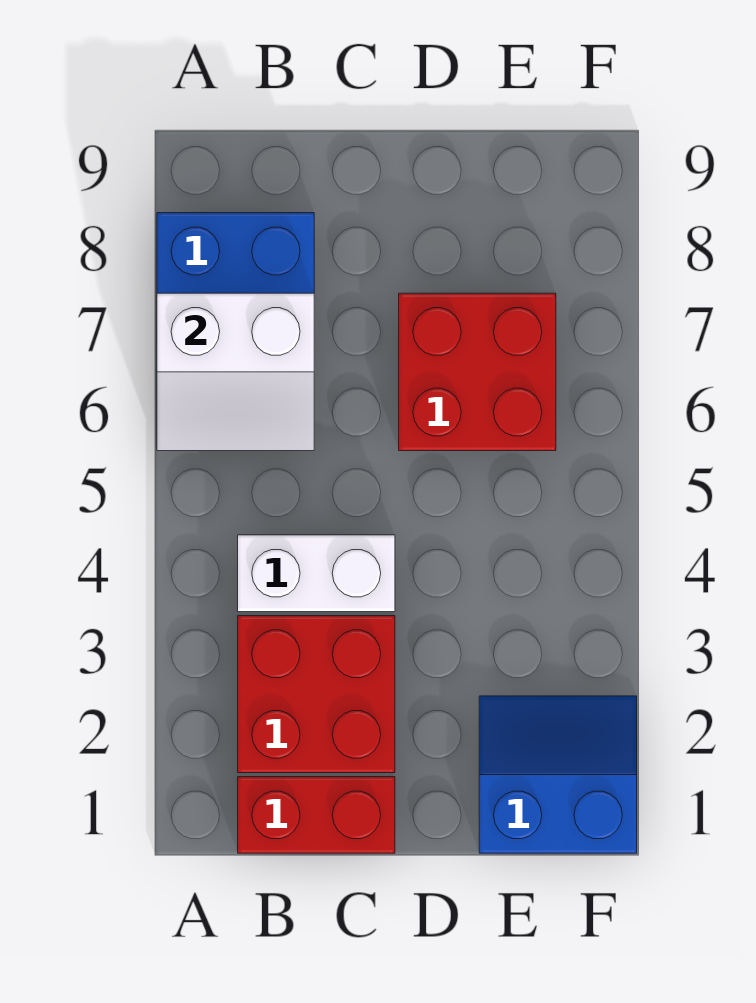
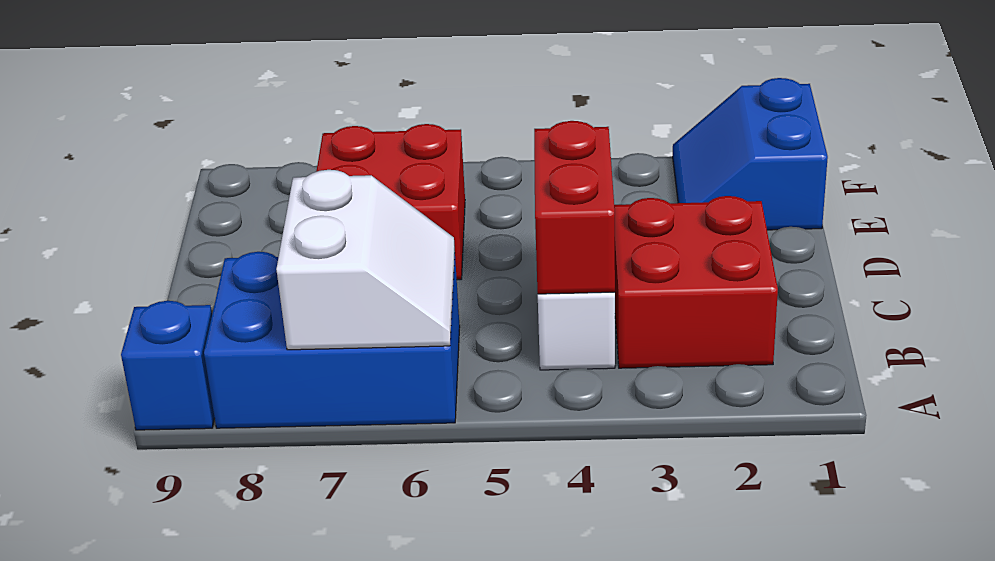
none -> blue brick A9 level 1
red brick B1:C1 level 1 -> red brick B4:C4 level 2

